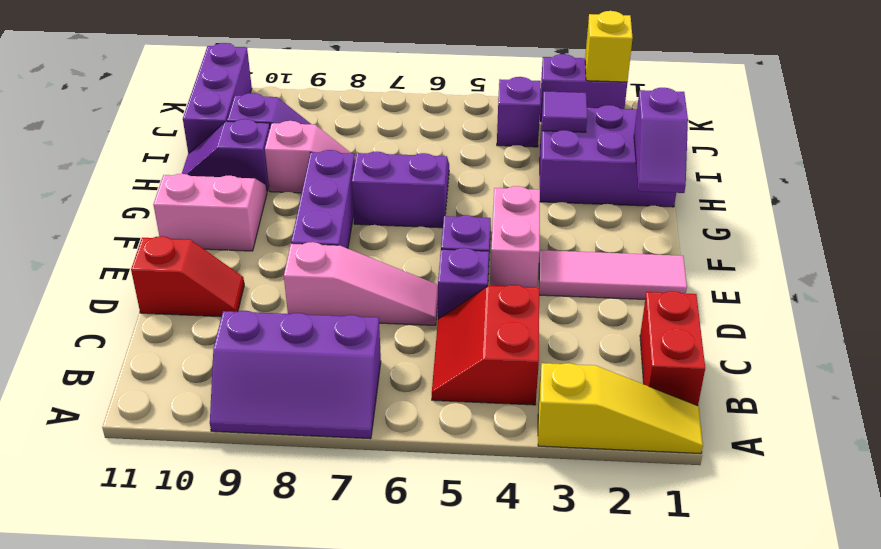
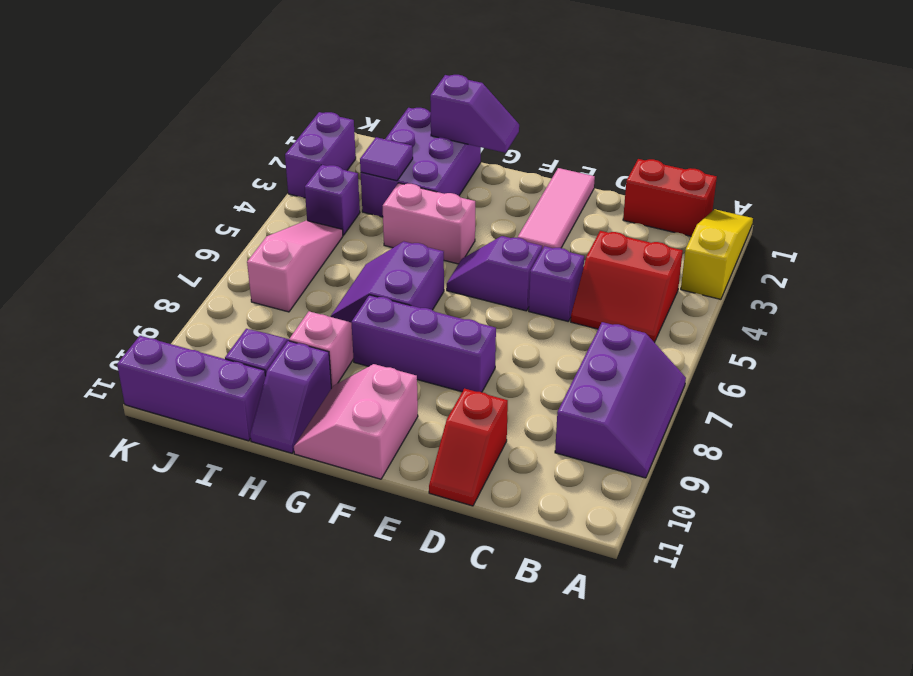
pink slope D6:D8 level 1 top 8 -> pink slope J5:J7 level 1 top 7
red slope D10:D11 level 1 top 11 -> red slope D10:D11 level 1 top 10
pink brick E4:F4 level 1 -> pink brick G4:H4 level 1
yellow brick K2 level 2 -> none

